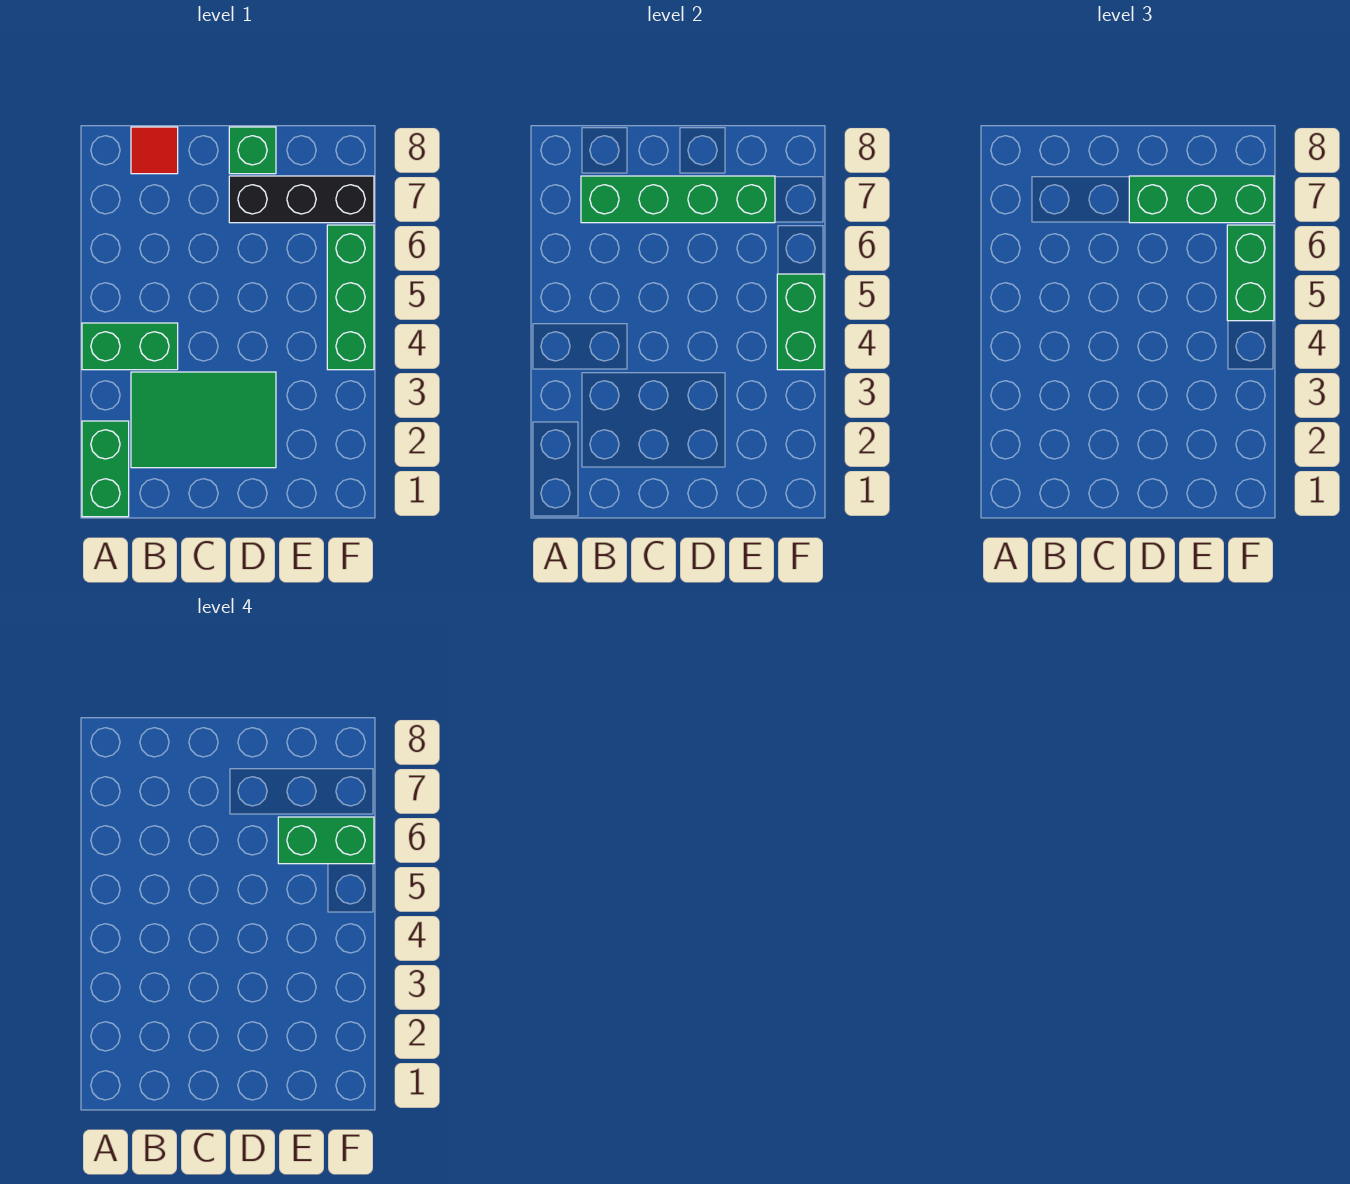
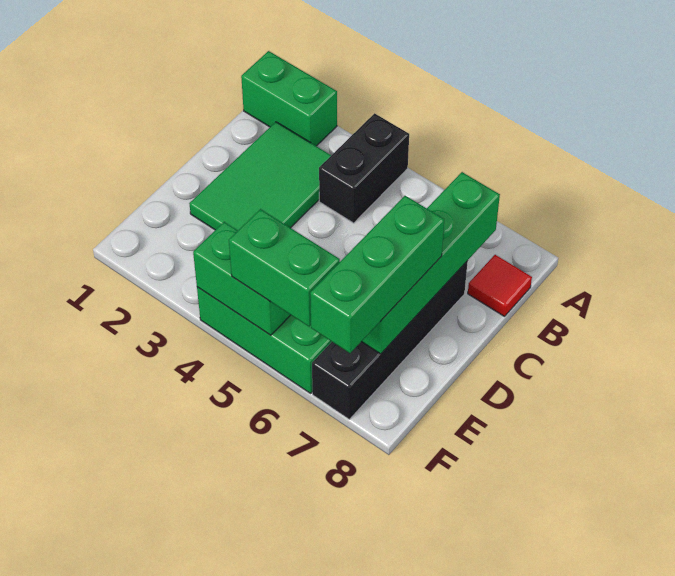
green brick A4:B4 level 1 -> black brick A4:B4 level 1
black brick D7:F7 level 1 -> black brick C7:F7 level 1
green brick D8 level 1 -> none
green brick E6:F6 level 4 -> none

